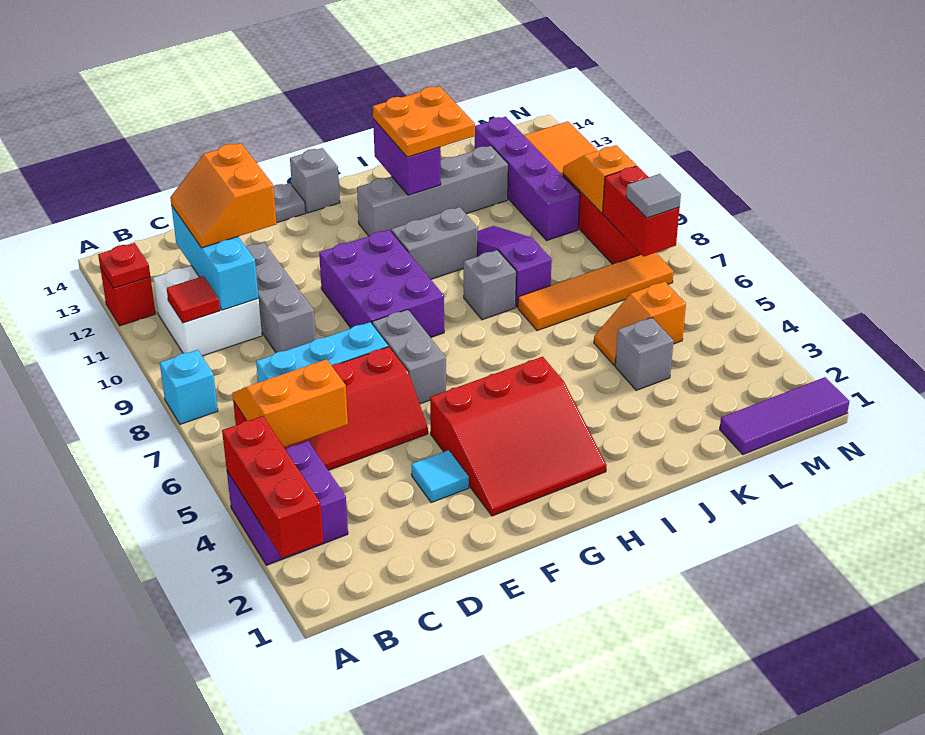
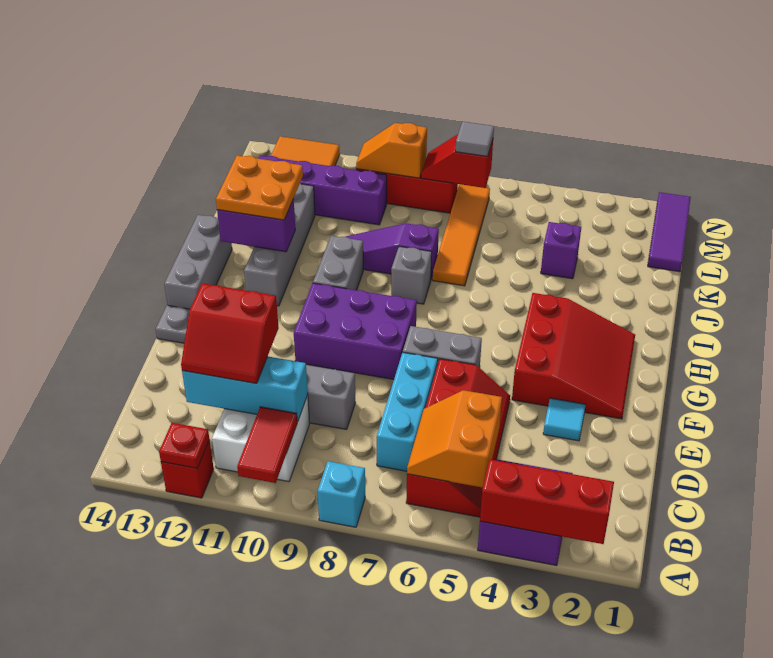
red tile B10 level 2 -> red tile A10:B10 level 2
orange slope C11:D12 level 3 top D -> red slope C11:D12 level 3 top D
grey brick G14 level 1 -> grey brick G14:I14 level 1
grey brick K4 level 1 -> purple brick K4 level 1
orange slope K5:L5 level 1 top L -> none
red brick M7:M8 level 2 -> red slope M7:M8 level 2 top 7

